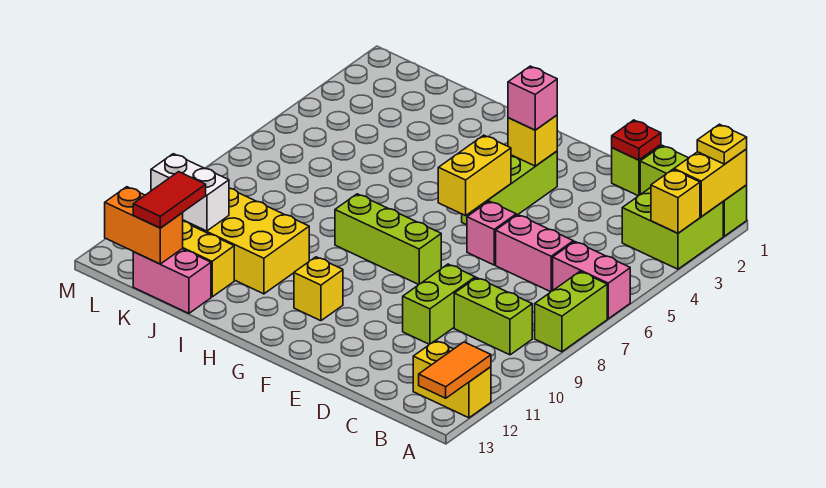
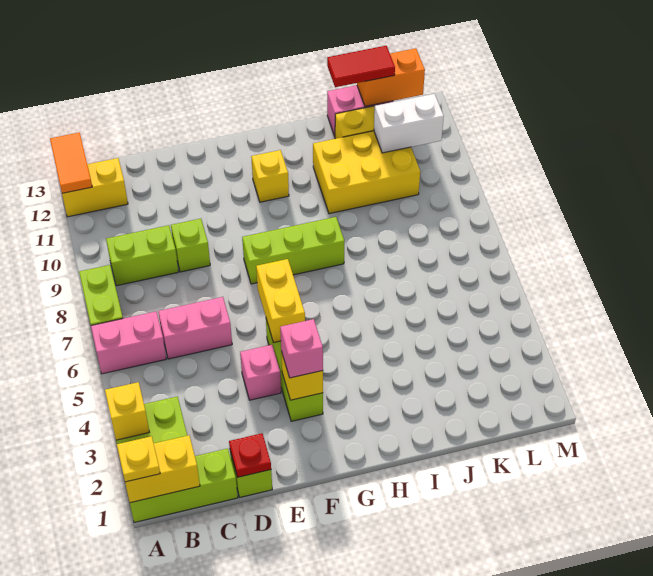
yellow brick A1:A2 level 2 -> yellow brick A1:B1 level 2
lime brick D9:D10 level 1 -> lime brick D9 level 1
pink brick E6 level 1 -> pink brick E4 level 1
red tile K12:K13 level 3 -> red tile J13:K13 level 3

